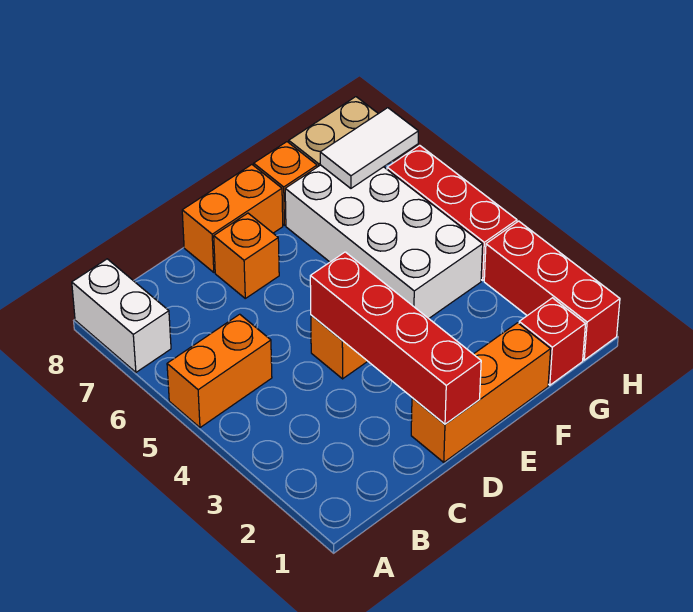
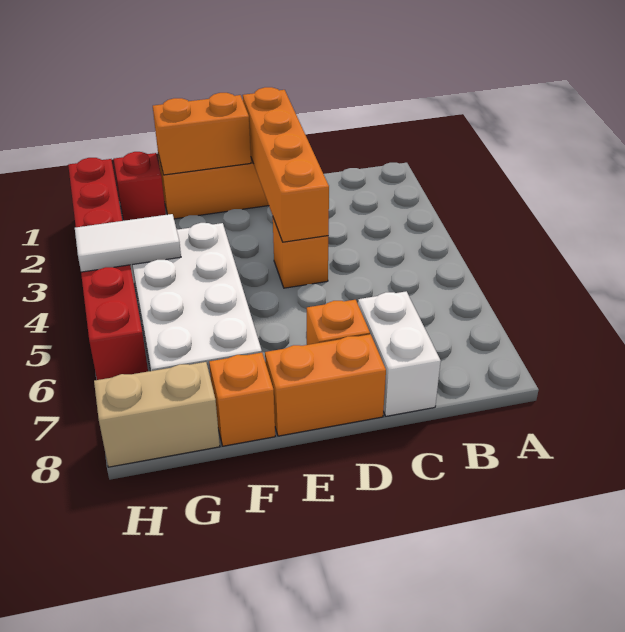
orange brick A5:B5 level 1 -> orange brick E1:F1 level 2
white brick A7:A8 level 1 -> white brick C7:C8 level 1
red brick D1:D4 level 2 -> orange brick D1:D4 level 2
white tile G7:H7 level 2 -> white tile G4:H4 level 2

